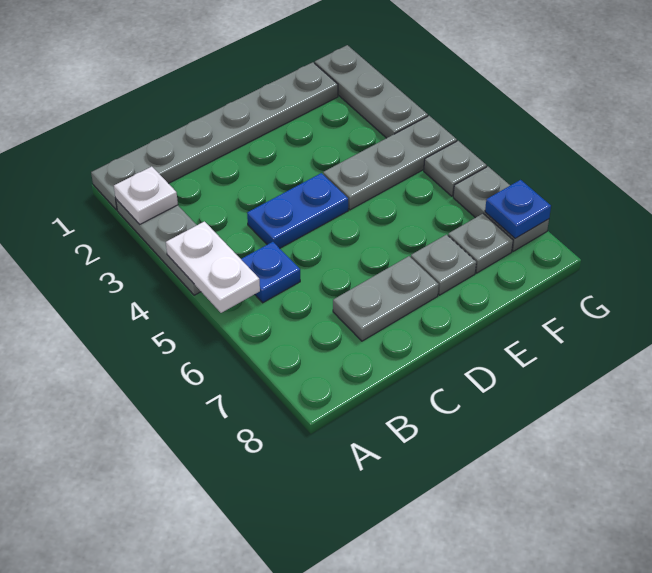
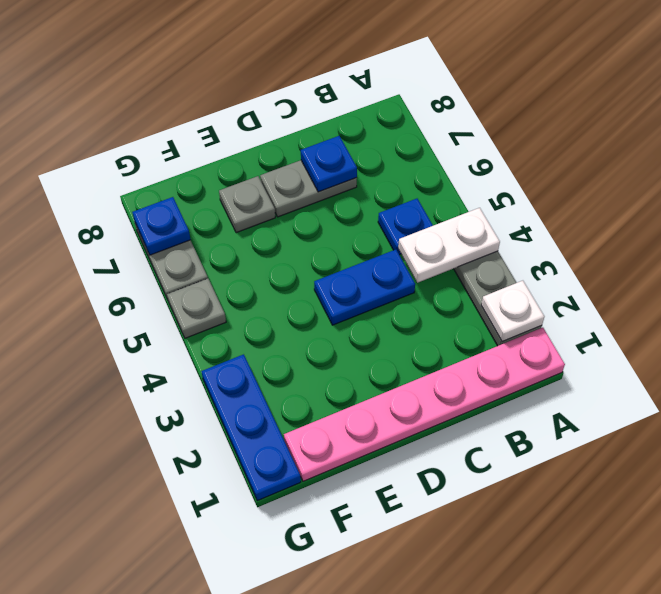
grey plate A1:F1 level 1 -> pink plate A1:F1 level 1
white plate A4:A5 level 2 -> white plate A4:B4 level 2
none -> blue plate C7 level 2
grey plate E4:G4 level 1 -> none
grey plate F7 level 1 -> none
grey plate G1:G3 level 1 -> blue plate G1:G3 level 1

